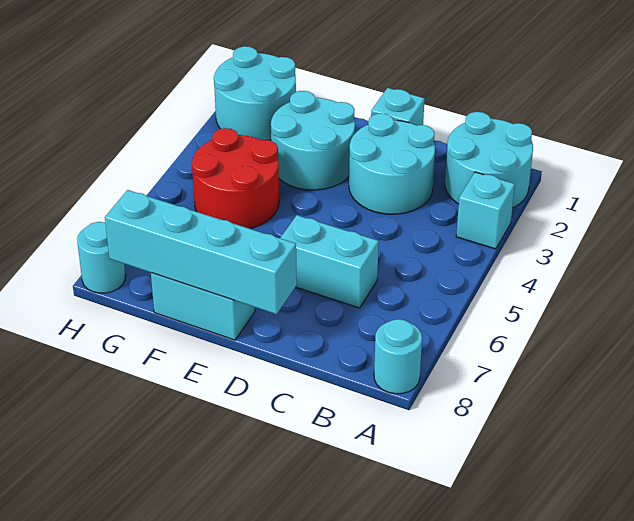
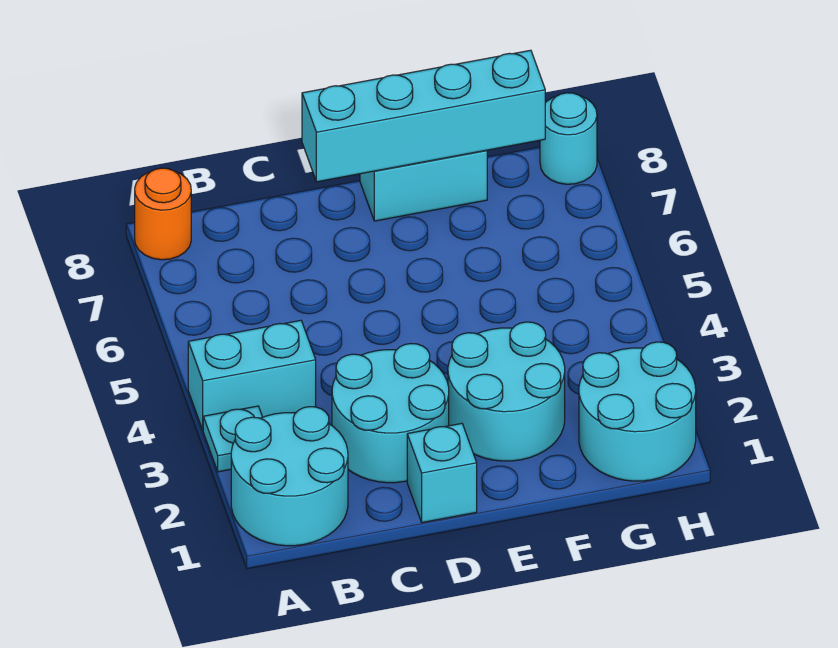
cyan brick A3 level 1 -> cyan plate A3 level 1
cyan round brick A8 level 1 -> orange round brick A8 level 1
cyan brick C6:D6 level 1 -> cyan brick A4:B4 level 1
red round brick F4:G5 level 1 -> none

